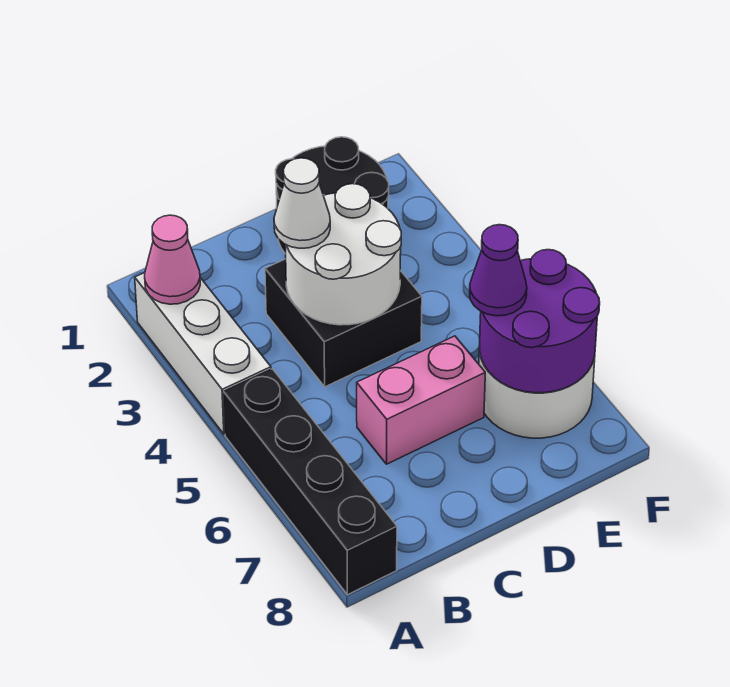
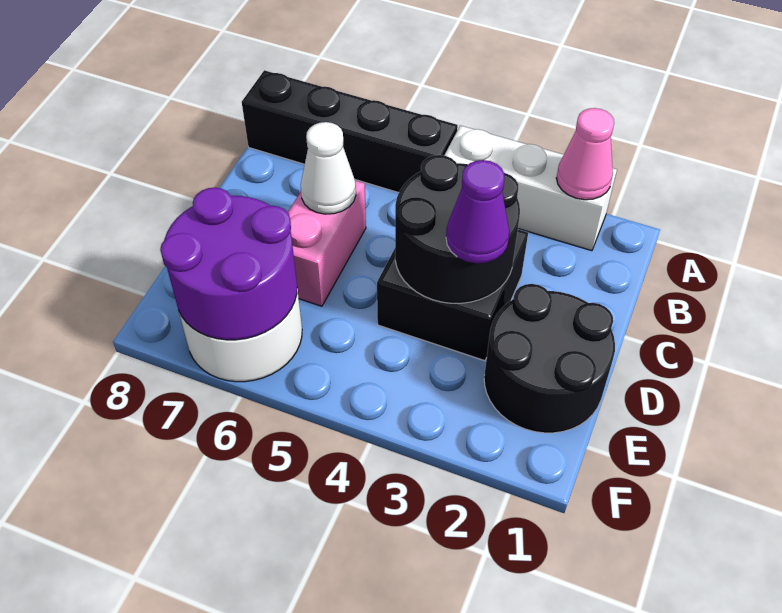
white round brick C3:D4 level 2 -> black round brick C3:D4 level 2
white cone C3 level 3 -> white cone C6 level 2
purple cone E6 level 3 -> purple cone D3 level 3

